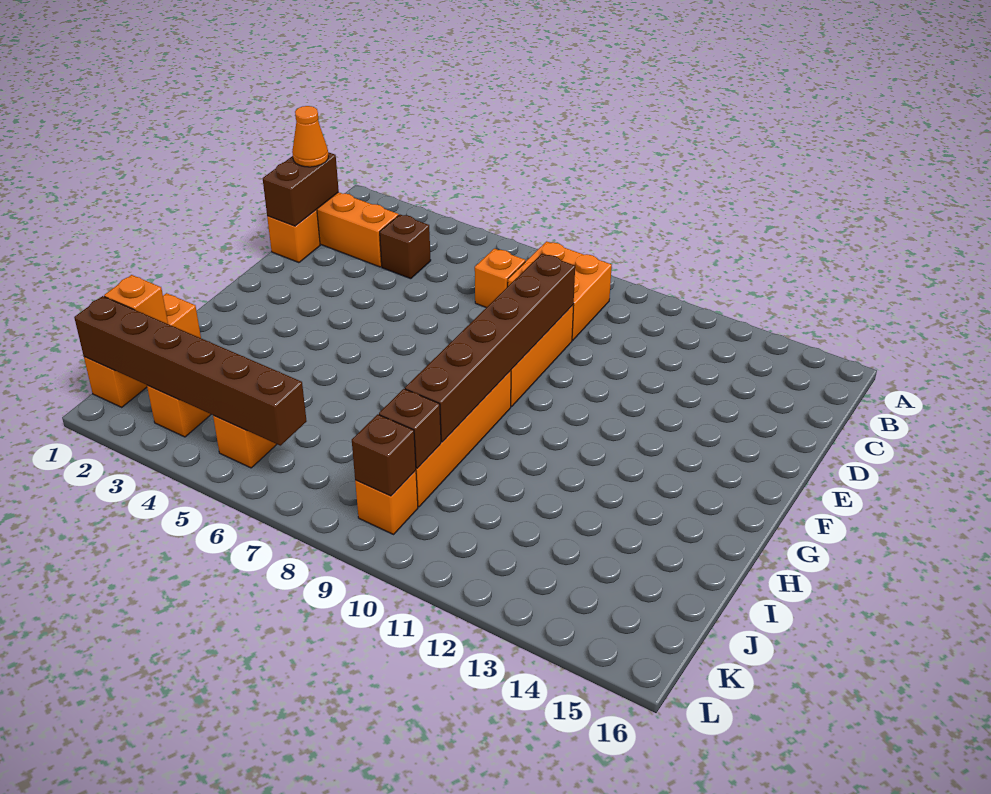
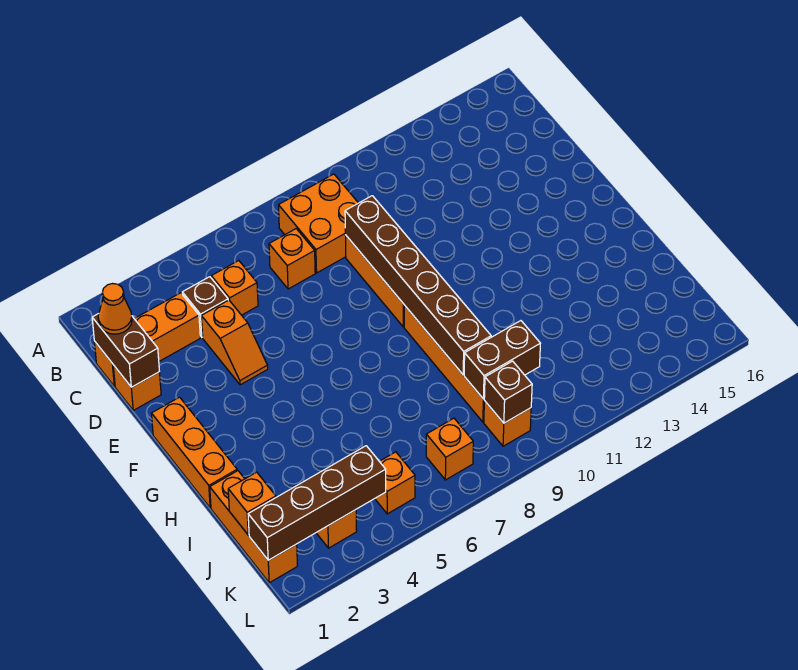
none -> orange brick C5 level 1
none -> orange slope D4:E4 level 1 top D
none -> orange brick F1:H1 level 1
brown brick J9 level 2 -> brown brick J9:J10 level 2
brown brick K1:K6 level 2 -> brown brick K1:K4 level 2
none -> orange brick K7 level 1

